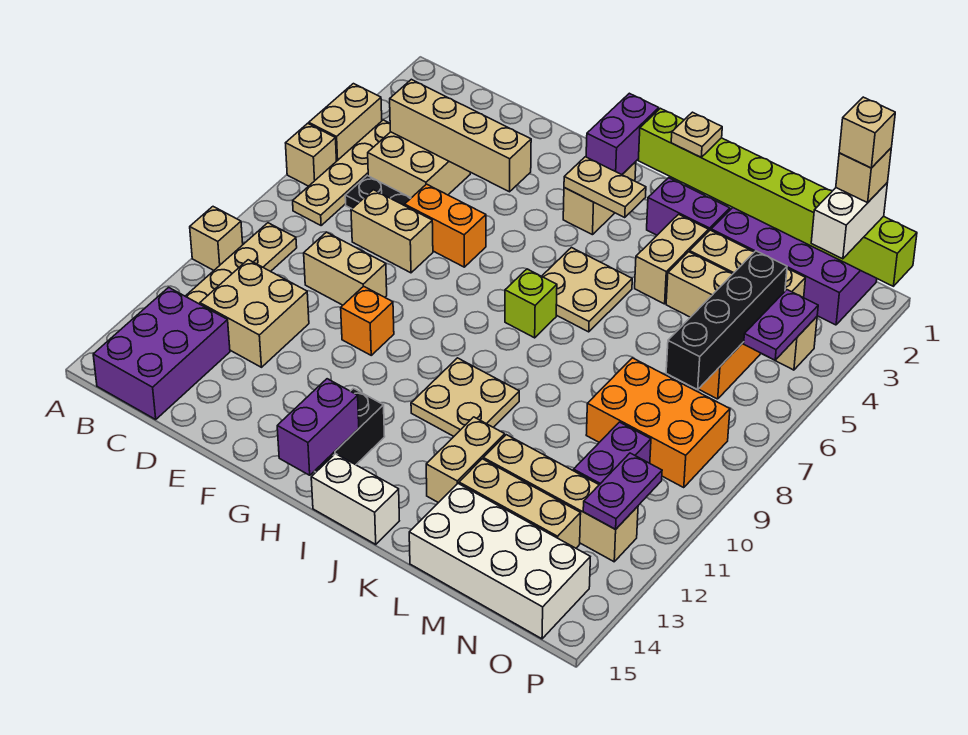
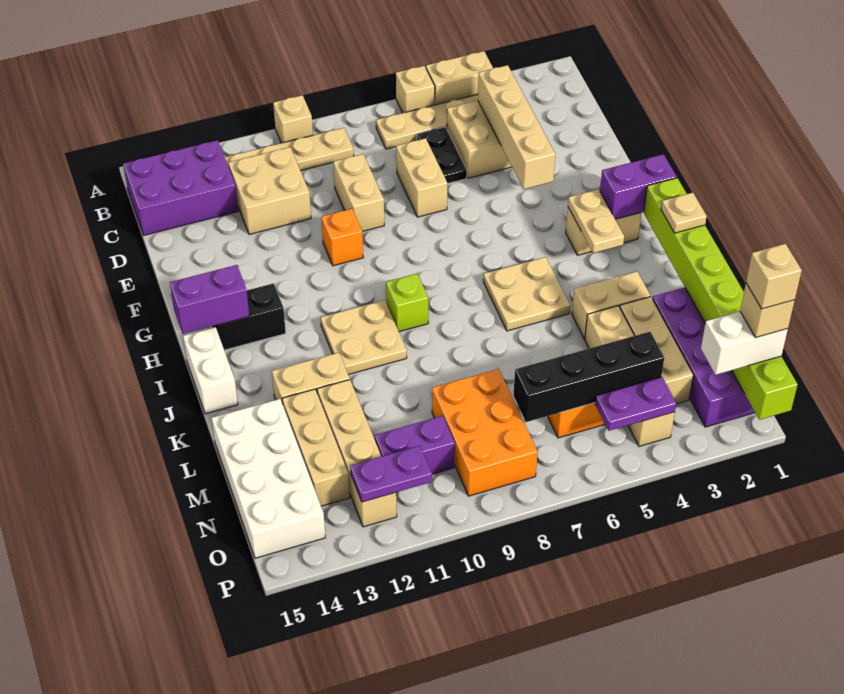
orange brick E6:F6 level 1 -> none
lime brick I7 level 1 -> lime brick I9 level 1
purple brick J2:K2 level 1 -> none

